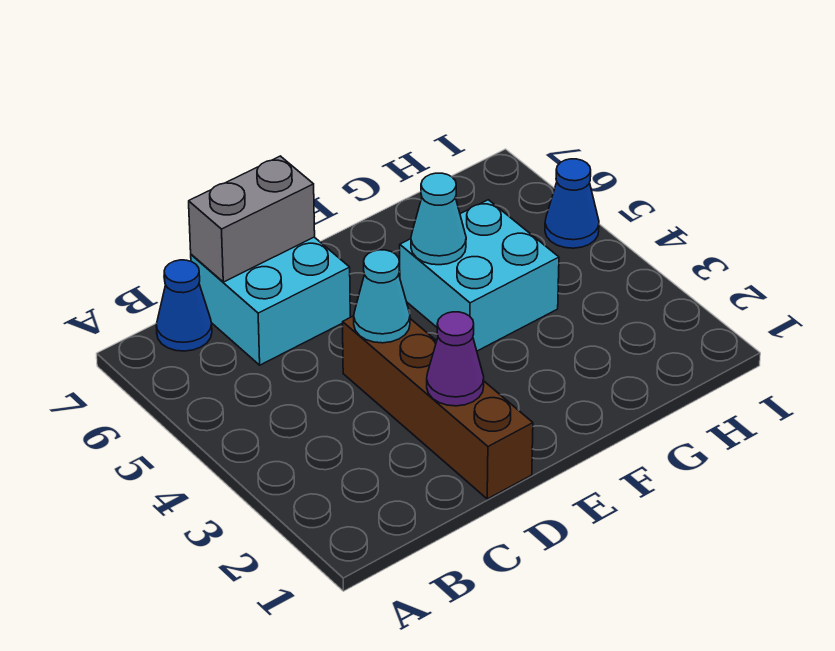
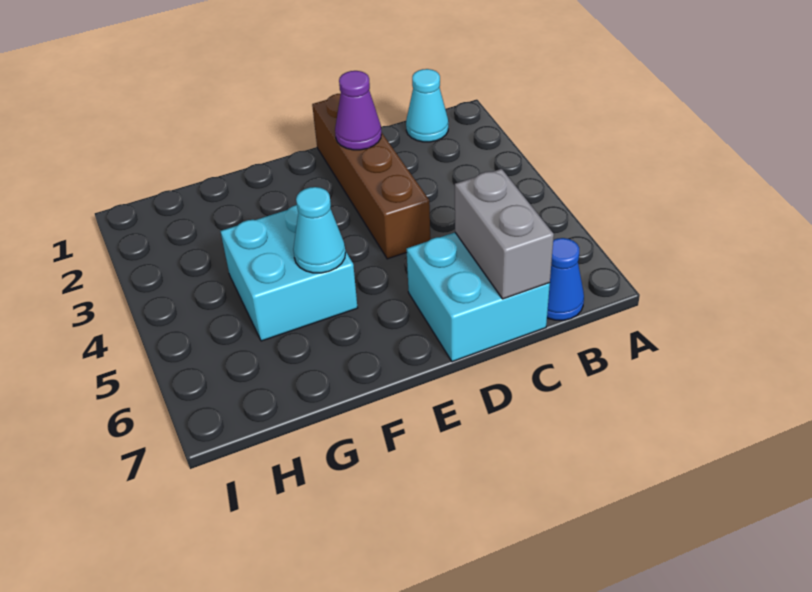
grey brick C7:D7 level 2 -> grey brick C6:C7 level 2
cyan cone D4 level 2 -> cyan cone B1 level 1
blue cone I5 level 1 -> none

